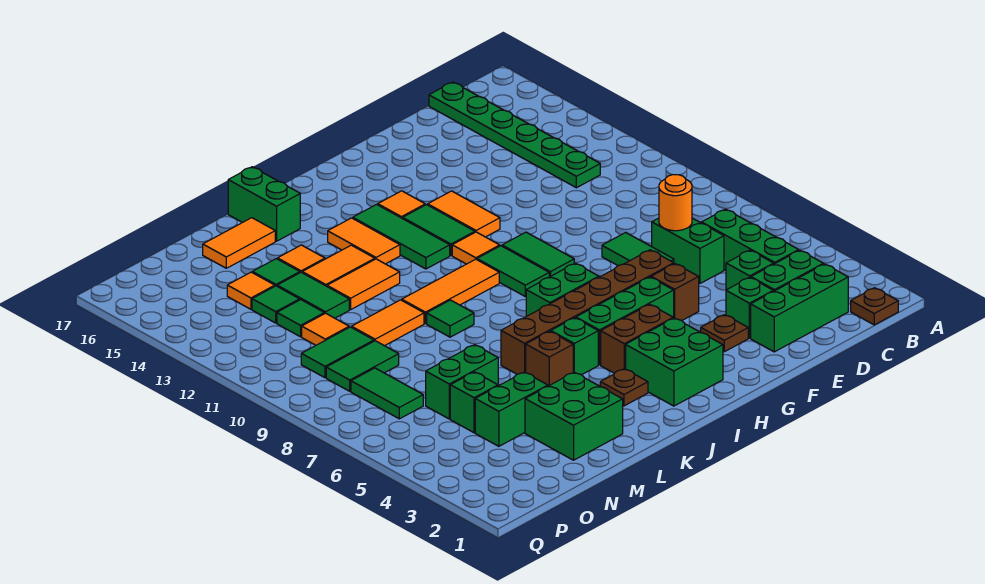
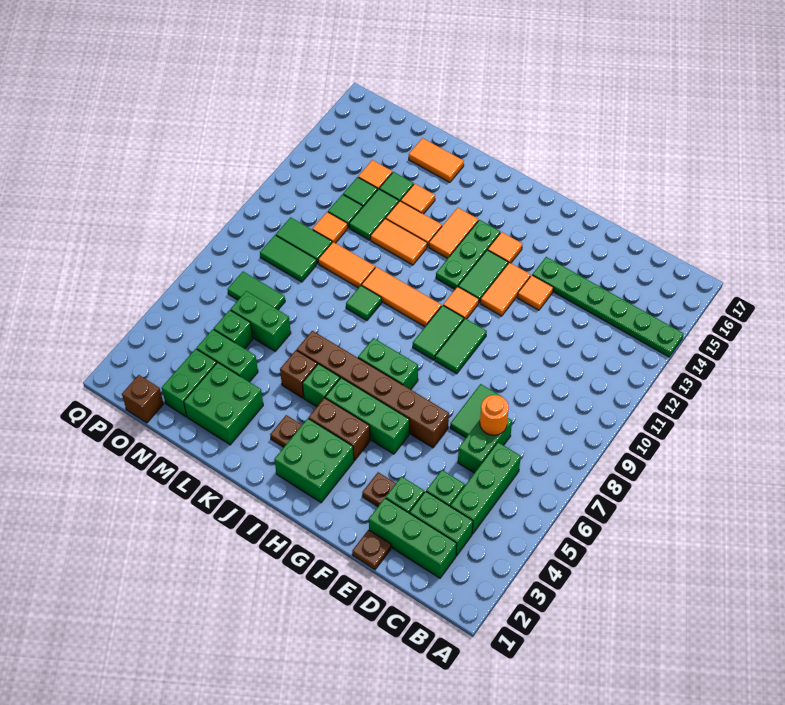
brown plate B1 level 1 -> brown plate E1 level 1
green plate C12:C17 level 1 -> green plate A14:F14 level 1
brown brick F5 level 1 -> brown brick O1 level 1
none -> orange tile F13 level 1
green tile I12:I14 level 1 -> green plate I12:I14 level 1
green brick K16:K17 level 1 -> green brick N2:N3 level 1
green tile O7:O8 level 1 -> green tile N7:O7 level 1

